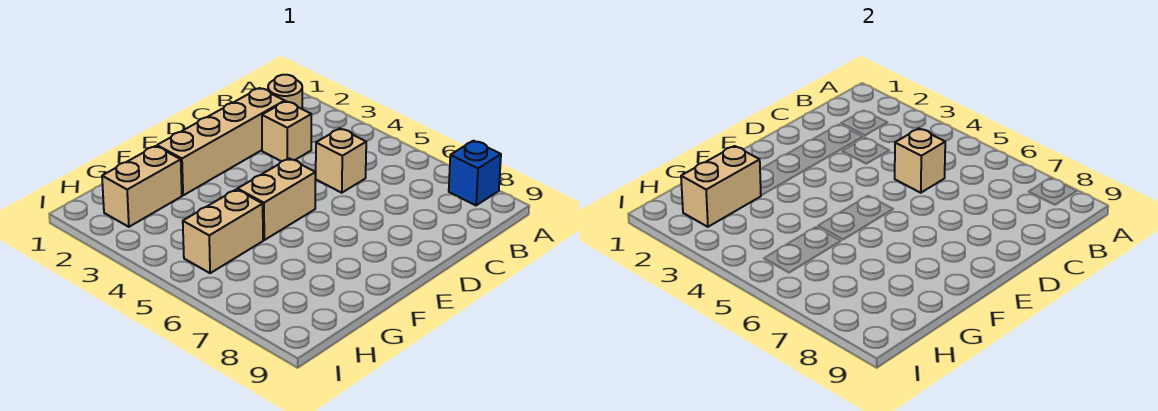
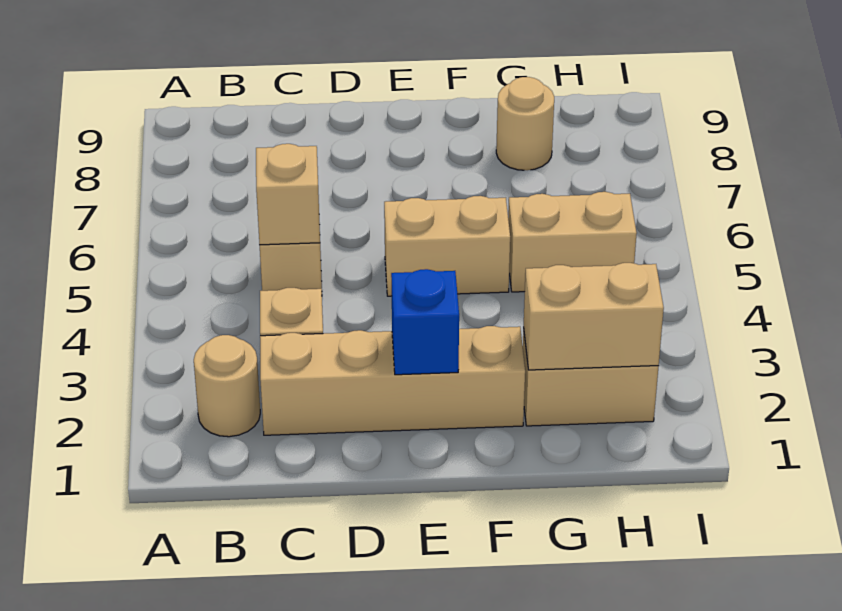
blue brick A8 level 1 -> blue brick E2 level 2
none -> tan round brick G8 level 1

